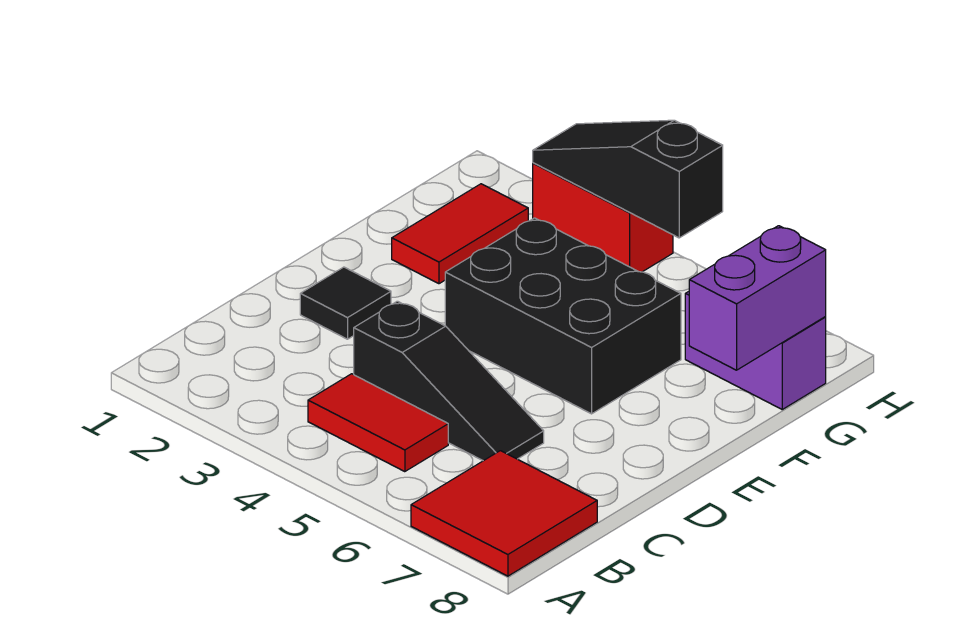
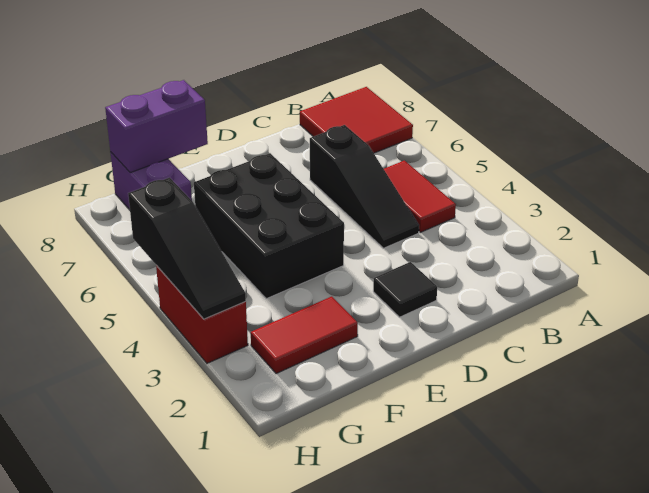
black slope C4:C6 level 1 top 4 -> black slope C4:C6 level 1 top 6

